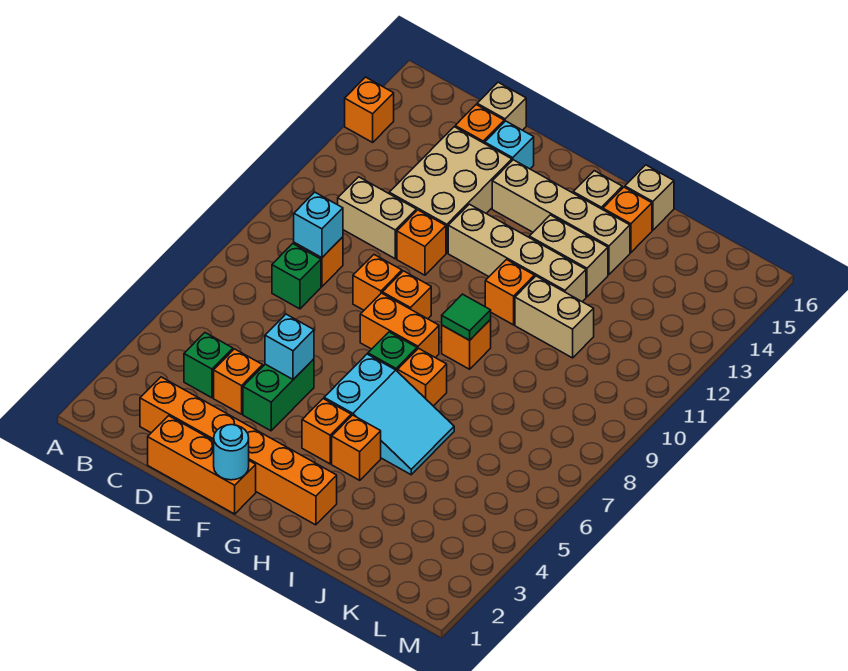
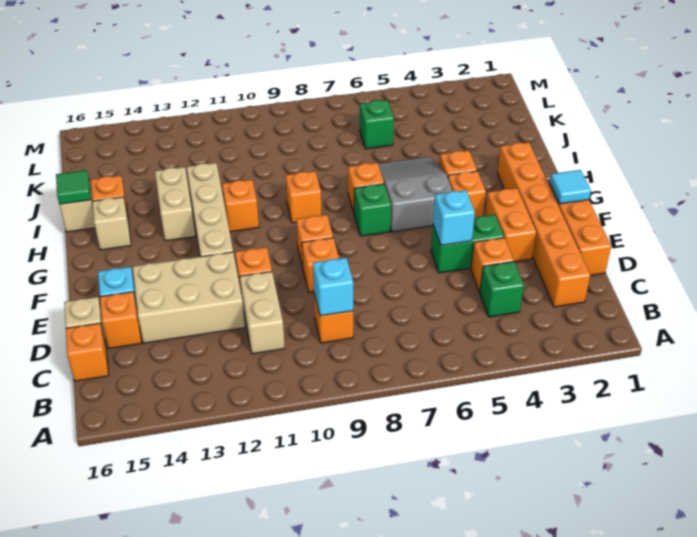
orange brick A14 level 1 -> orange brick C16 level 1
green brick C8 level 1 -> green brick K6 level 1
cyan round brick F1 level 2 -> cyan tile F1 level 2
orange brick F8:G8 level 1 -> orange brick E3:F3 level 1
tan brick F14:I14 level 1 -> none
cyan slope G5:I6 level 1 top G -> grey slope G5:I6 level 1 top G
green tile H9 level 2 -> green tile I16 level 2
tan brick I11:J11 level 1 -> none

